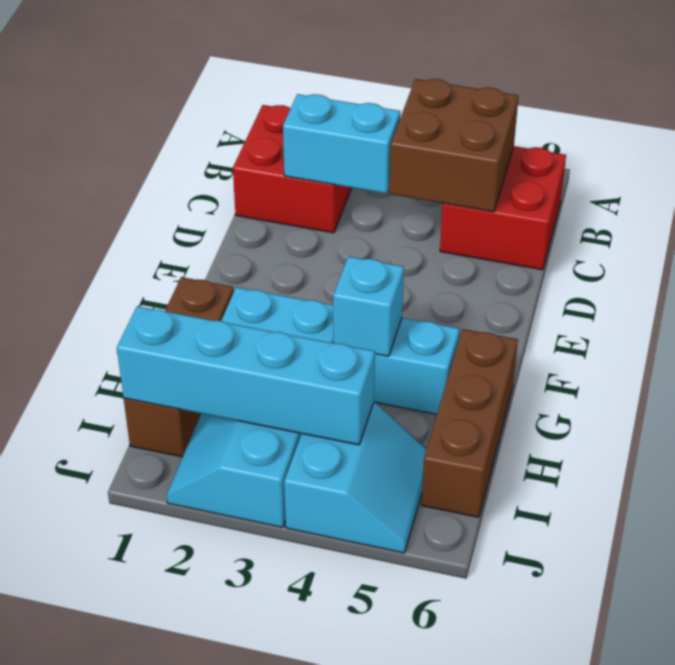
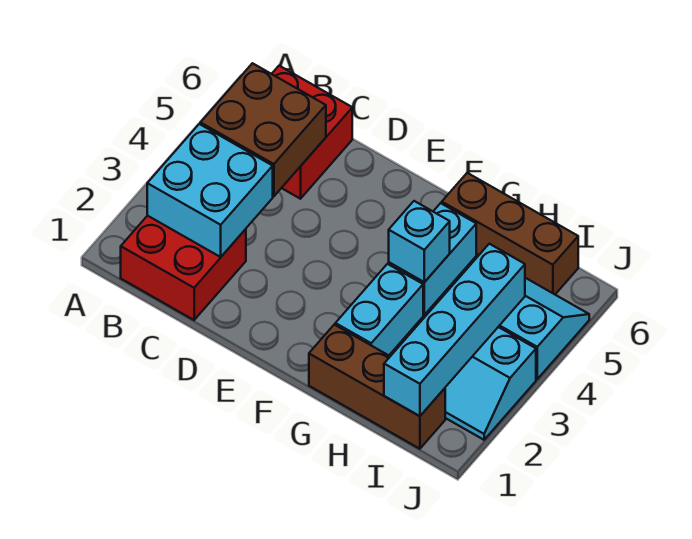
cyan brick C2:C3 level 2 -> cyan brick B2:C3 level 2

